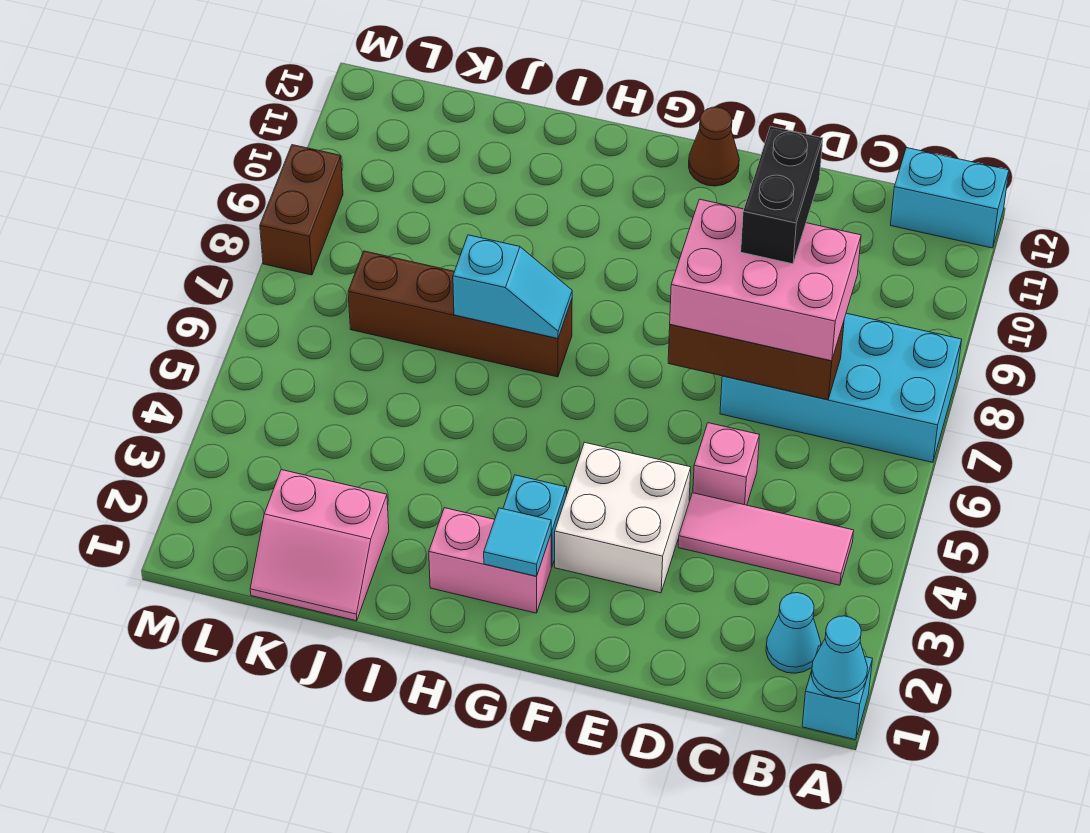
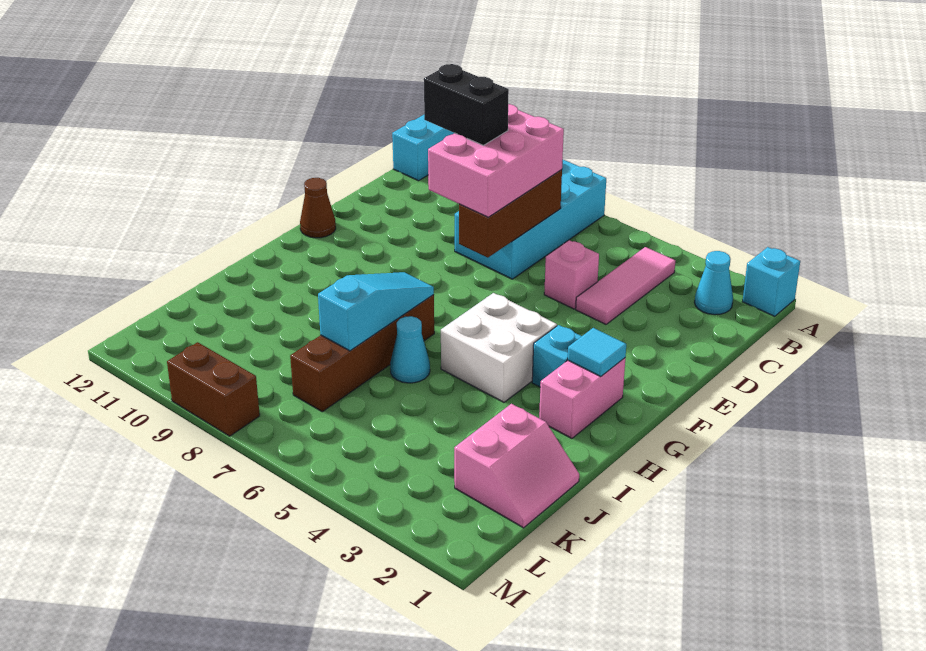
cyan cone A1 level 2 -> cyan cone I6 level 1
white brick E3:F4 level 1 -> white brick G4:H5 level 1
cyan slope H7:I7 level 2 top I -> cyan slope H7:J7 level 2 top J

